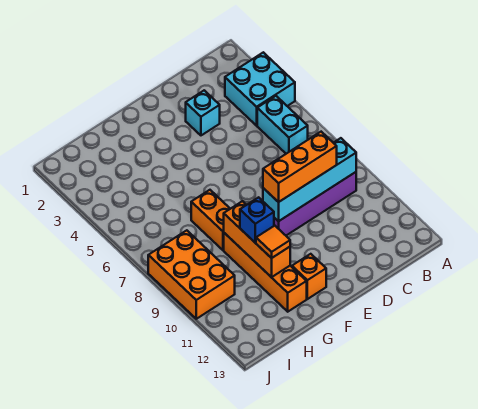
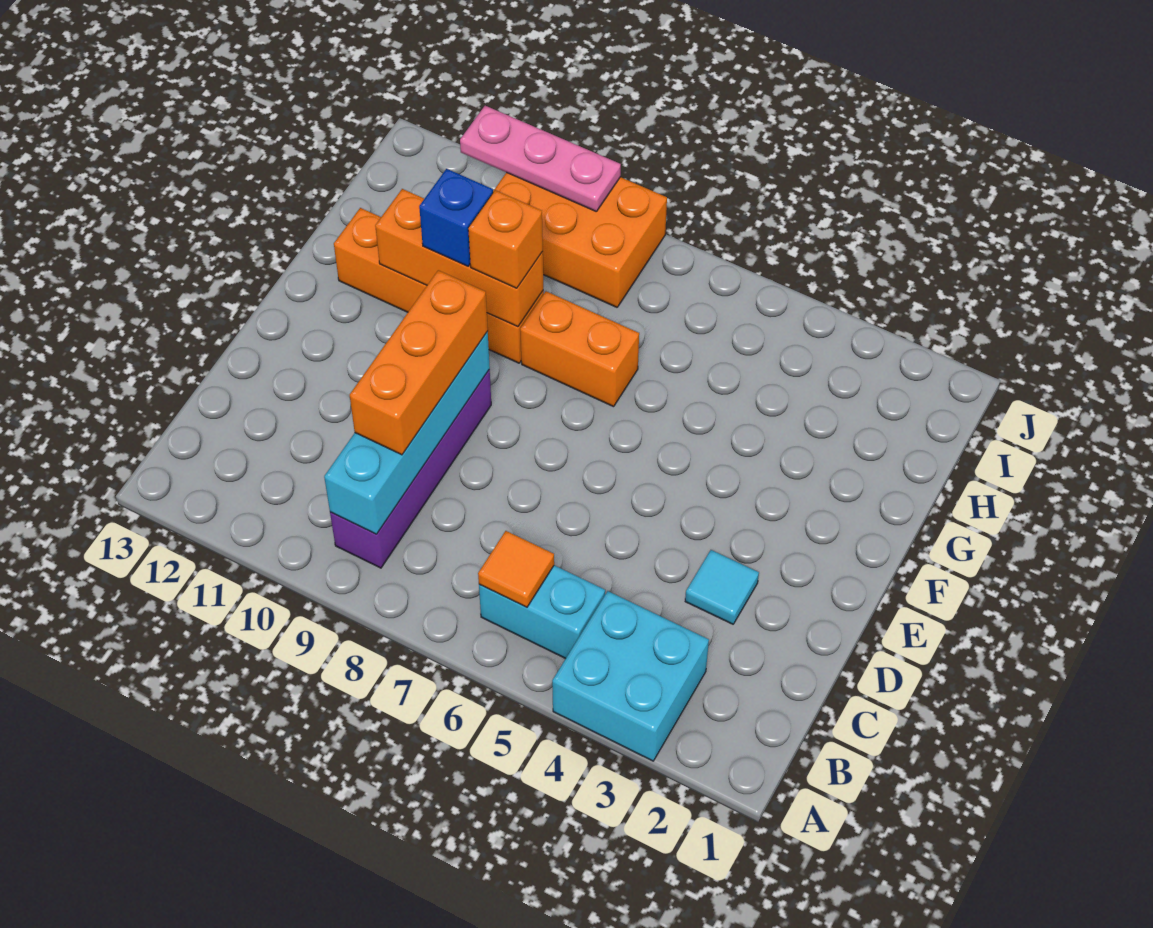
cyan brick D3 level 1 -> cyan tile D3 level 1
orange brick F12 level 1 -> orange brick G9 level 3
orange tile G11 level 3 -> orange tile B6 level 2
none -> pink plate J9:J11 level 2

